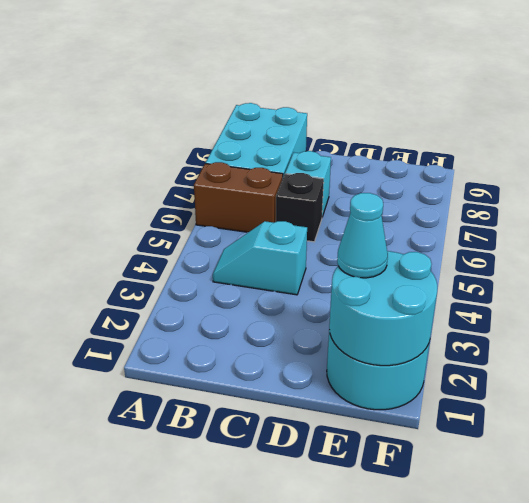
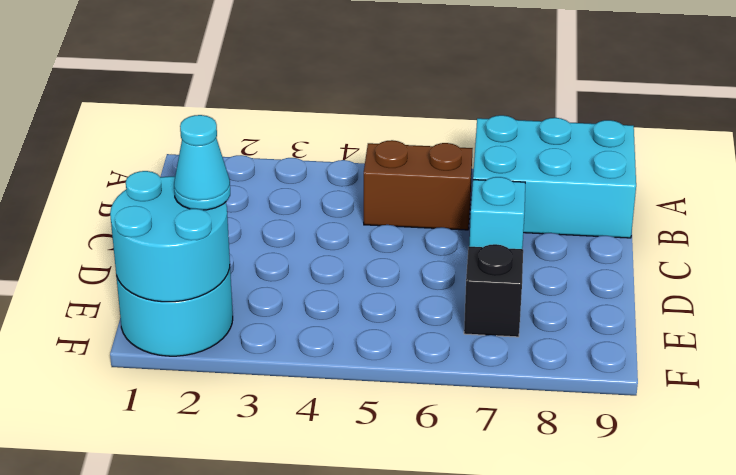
brown brick A6:B6 level 1 -> brown brick B5:B6 level 1
cyan slope B4:C4 level 1 top C -> none
black brick C6 level 1 -> black brick E7 level 1

